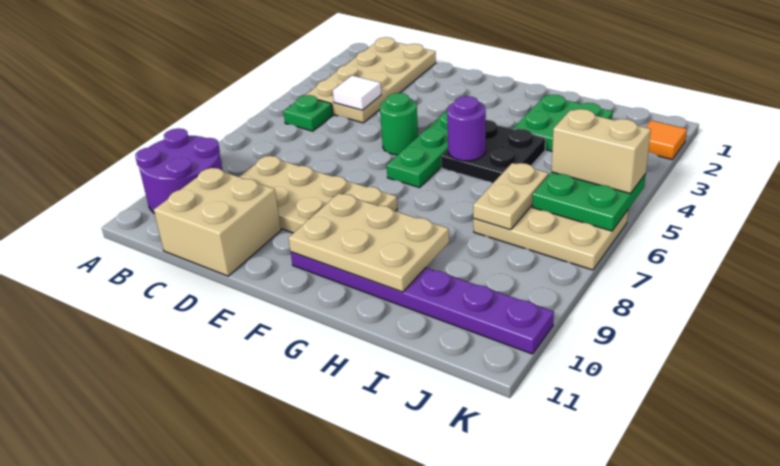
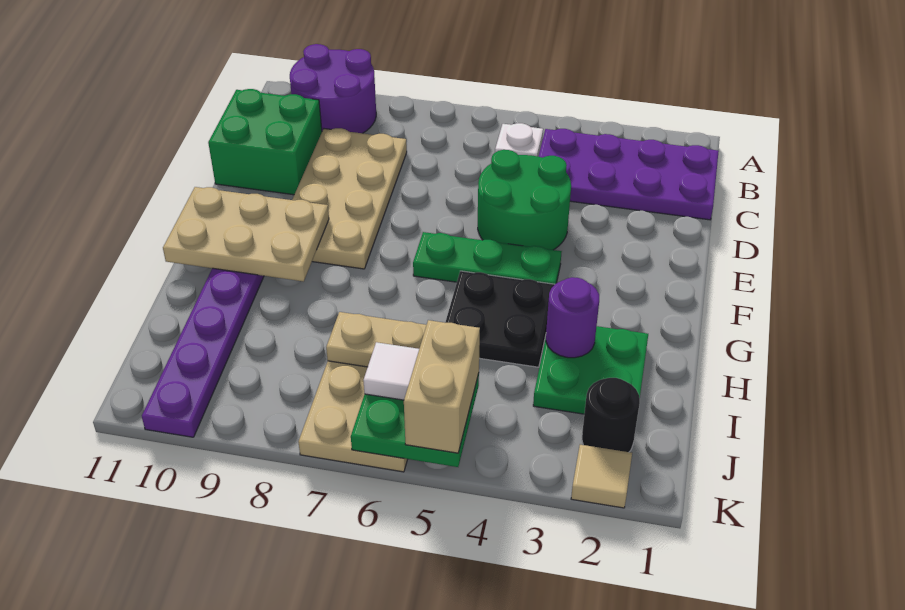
tan plate B1:C4 level 1 -> purple plate B1:C4 level 1
green plate B5 level 1 -> white plate B5 level 1
white tile C4 level 2 -> white tile J6 level 3
tan brick C10:D11 level 1 -> green brick C10:D11 level 1
green round brick E5 level 1 -> green round brick D4:E5 level 1
tan plate F9:H10 level 2 -> tan plate F9:G11 level 2
purple round brick G5 level 2 -> purple round brick H3 level 2
none -> black round brick J2 level 1
orange tile K2 level 1 -> tan tile K2 level 1

